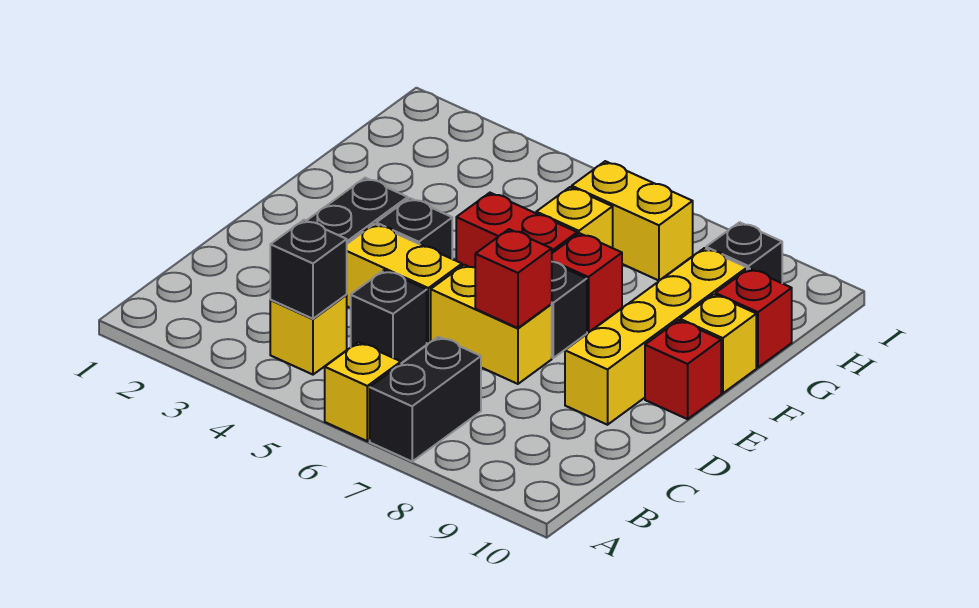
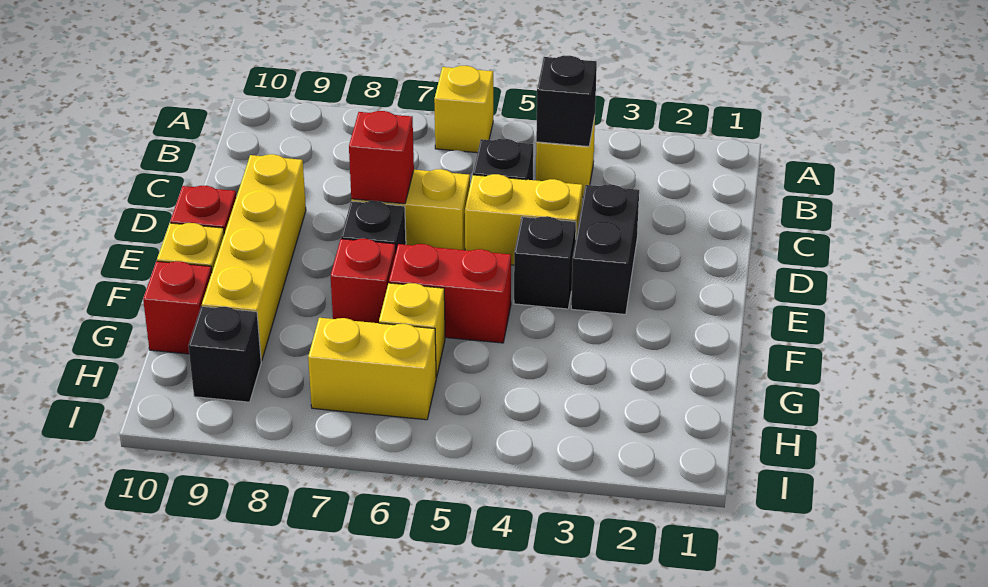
black brick A7:B7 level 1 -> none

